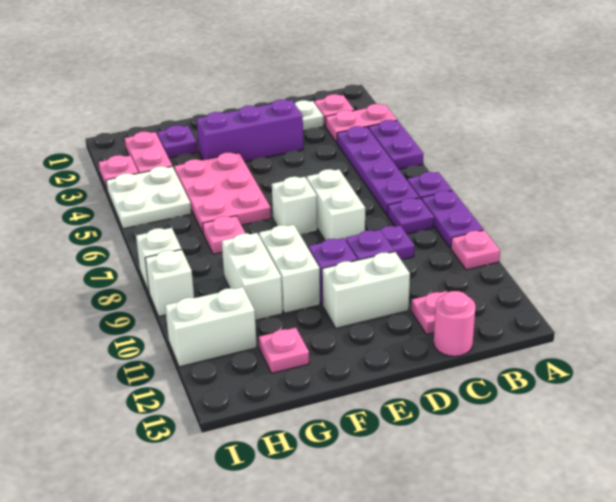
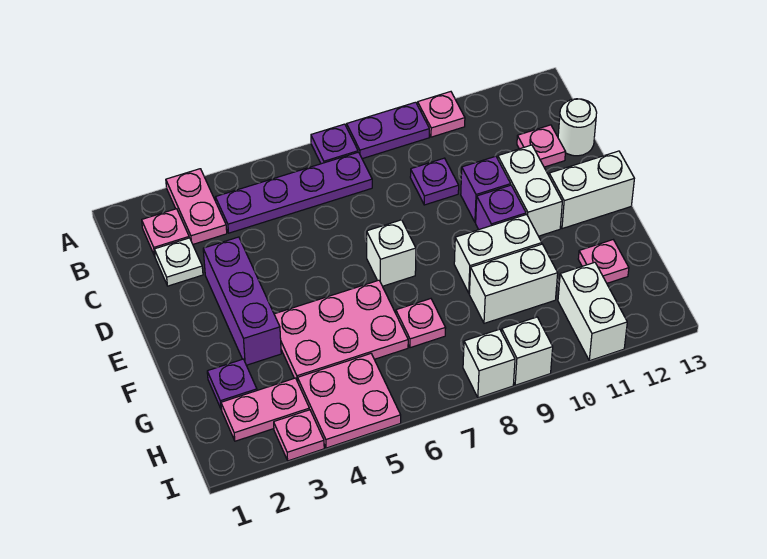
purple plate A4:A5 level 1 -> none
purple plate B8 level 1 -> none
pink round brick C13 level 1 -> white round brick C13 level 1
white brick D7:D8 level 1 -> white brick E12:E13 level 1
white plate H4:I5 level 1 -> pink plate H4:I5 level 1

